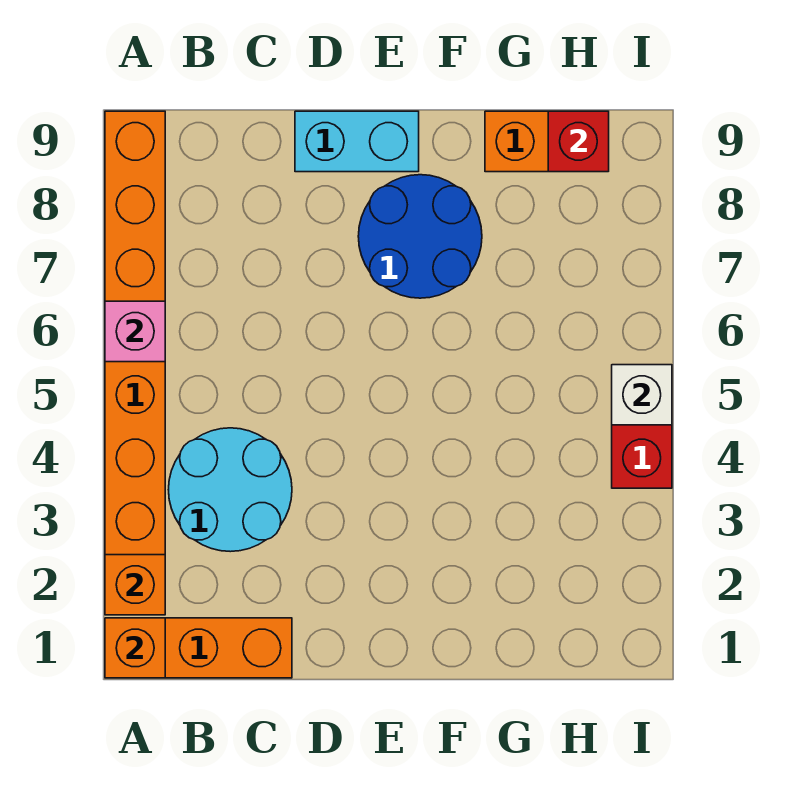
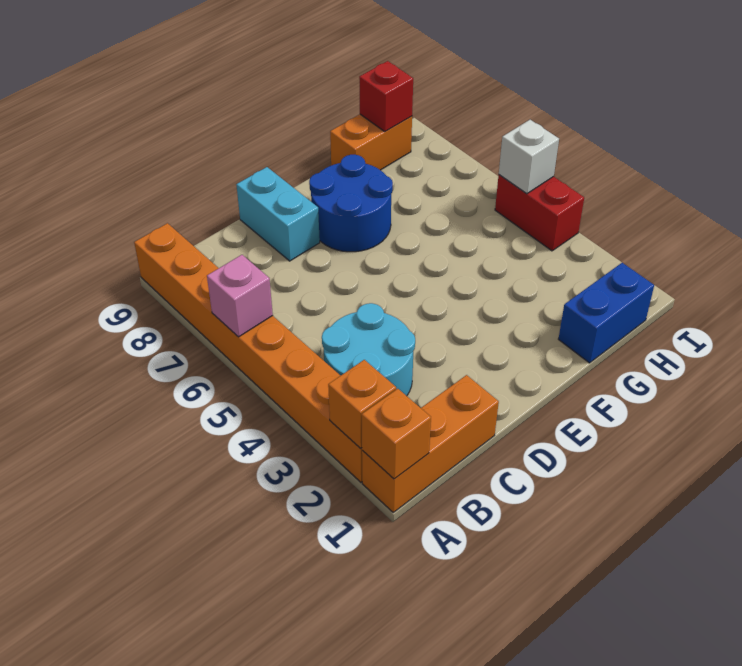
cyan brick D9:E9 level 1 -> cyan brick D8:D9 level 1
none -> blue brick G1:H1 level 1

